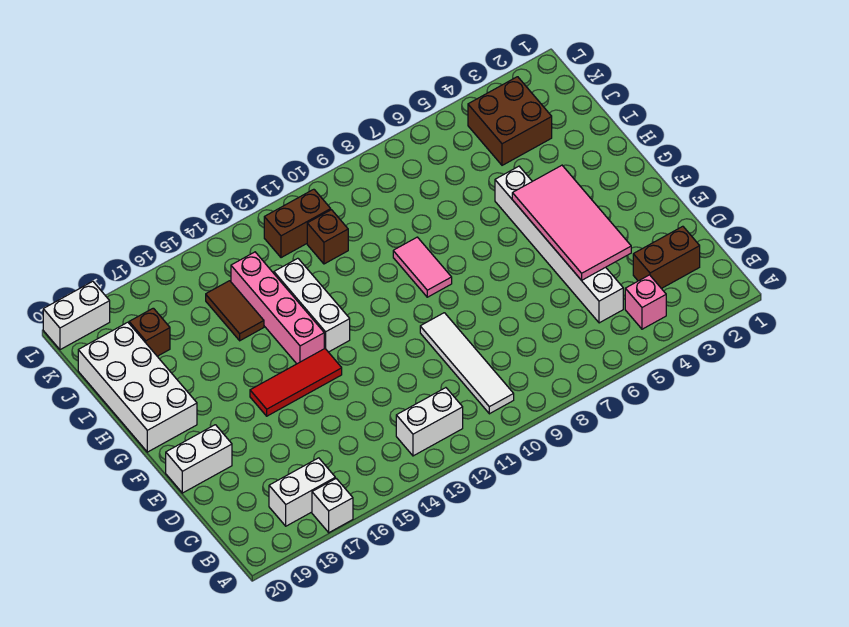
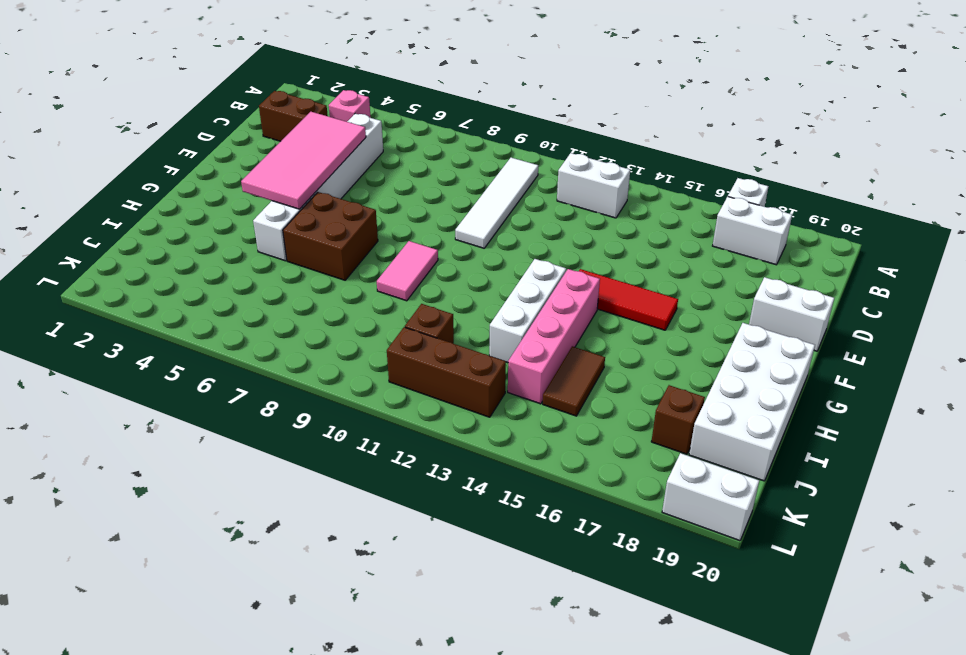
brown brick J3:K4 level 1 -> brown brick G6:H7 level 1
brown brick K11:K12 level 1 -> brown brick K11:K13 level 1

